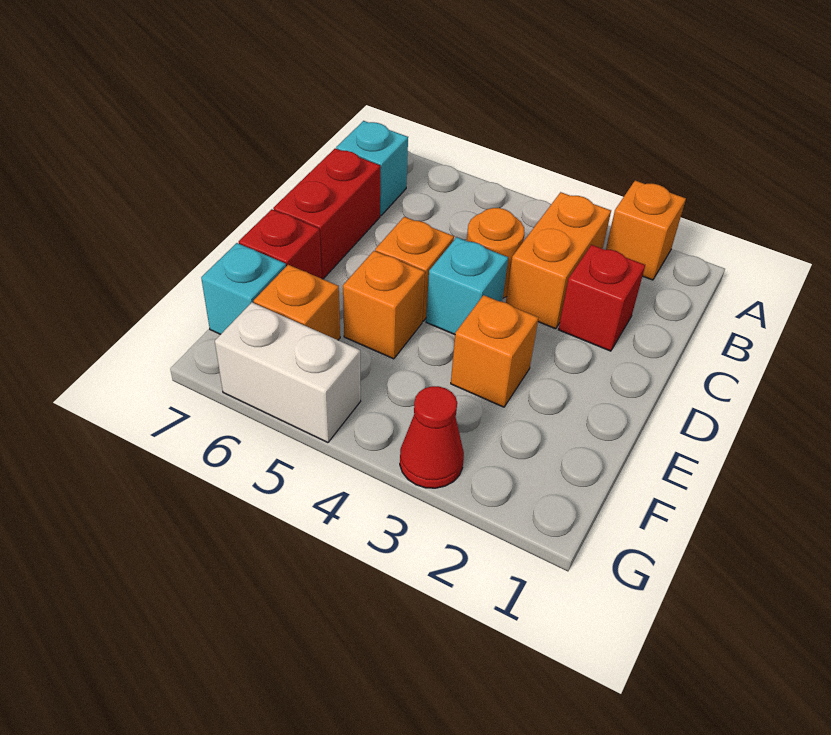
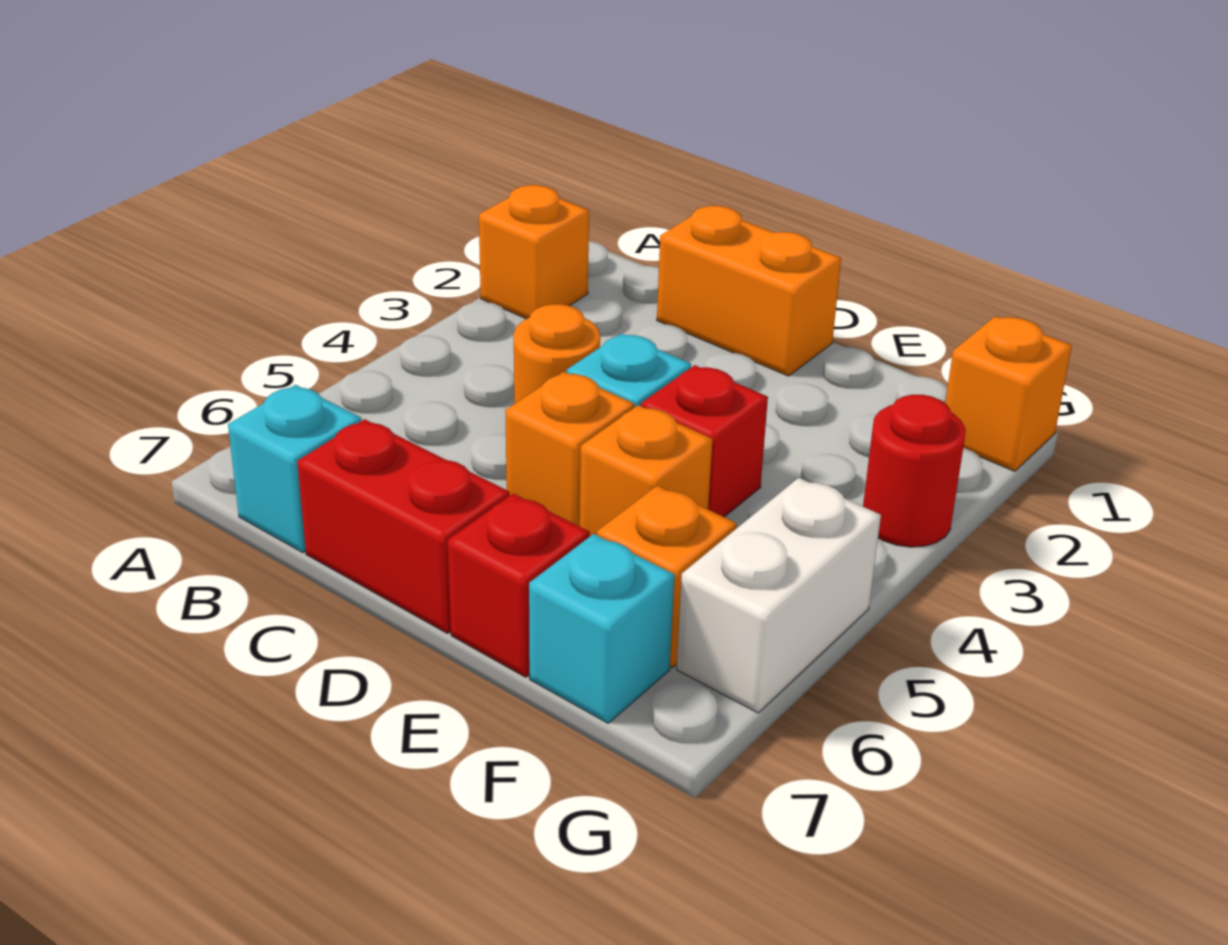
orange brick B3:C3 level 1 -> orange brick C1:D1 level 1
red brick C2 level 1 -> red brick E4 level 1
orange brick E3 level 1 -> orange brick G1 level 1
red cone G3 level 1 -> red round brick G3 level 1

